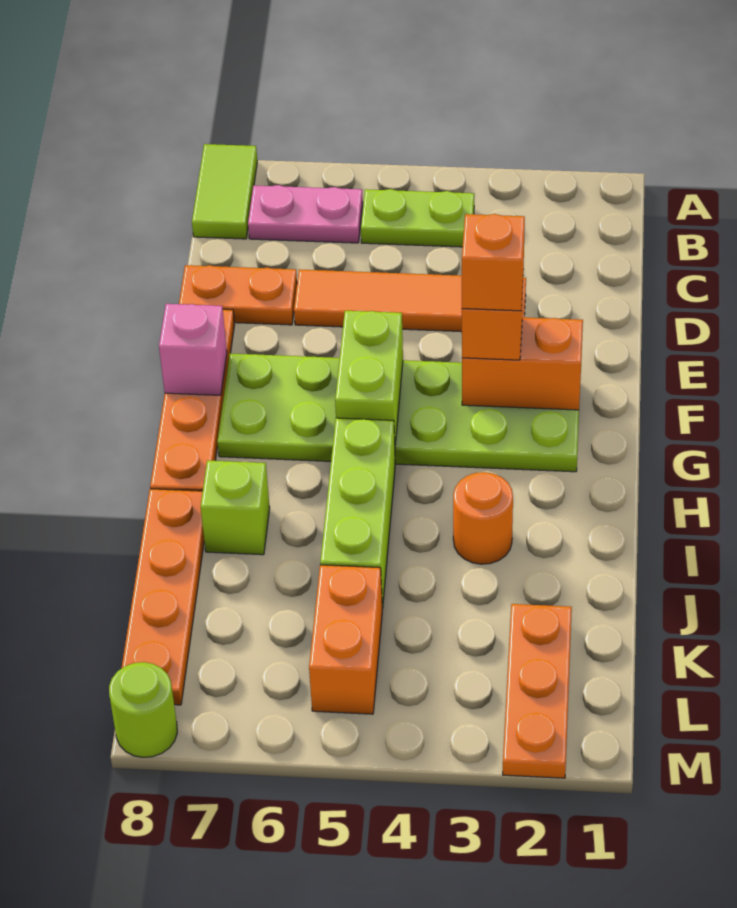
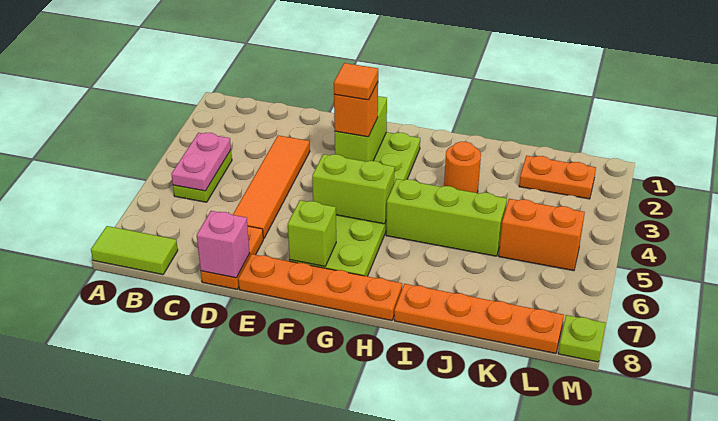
pink plate B6:B7 level 1 -> pink plate B4:B5 level 2
orange brick F2:F3 level 2 -> lime brick F2:F3 level 2
orange brick F3 level 4 -> orange tile F3 level 4
pink brick F8 level 2 -> pink brick D8 level 2
lime brick I7 level 1 -> lime brick F7 level 2
orange plate K2:M2 level 1 -> orange plate K2:L2 level 1
lime round brick M8 level 1 -> lime plate M8 level 1

